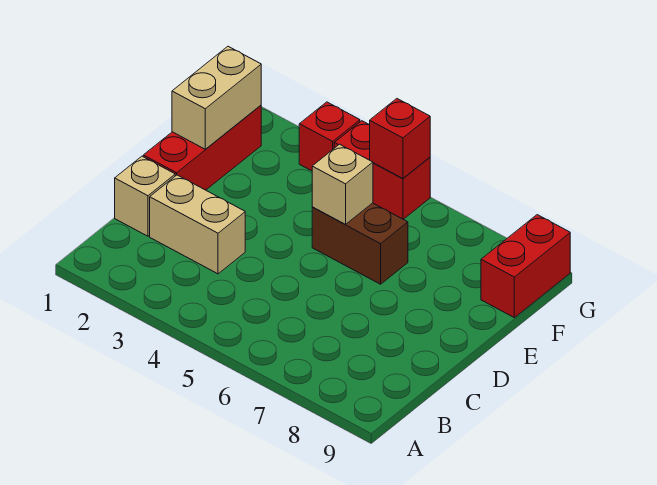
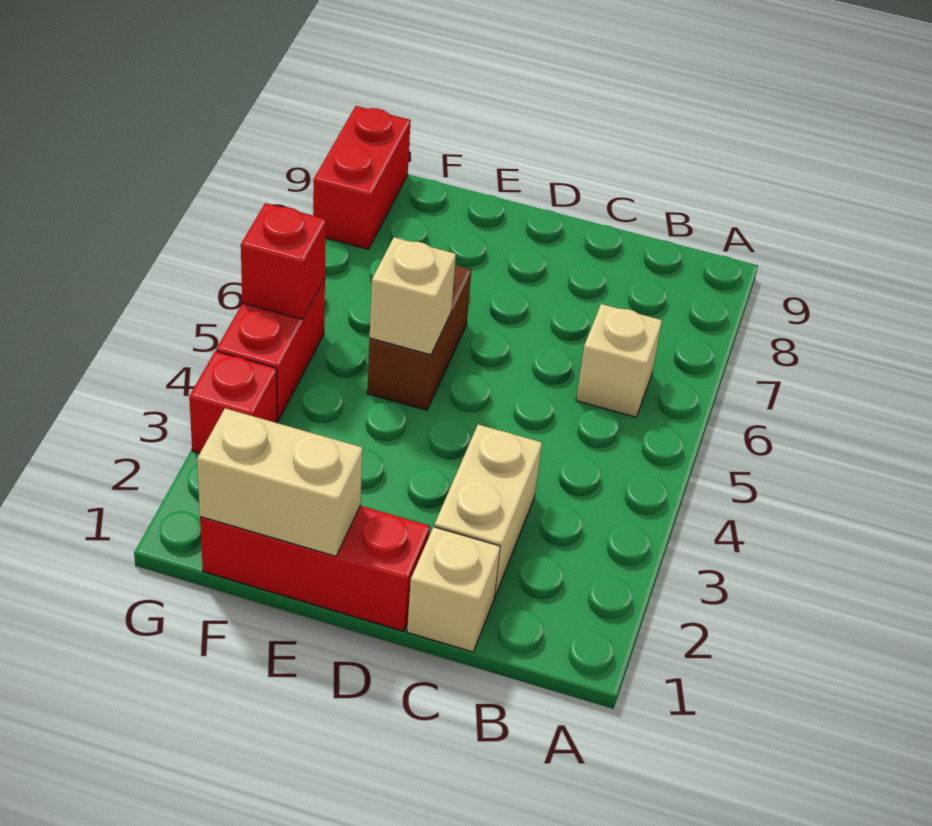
none -> tan brick B6 level 1
red brick F9:G9 level 1 -> red brick G8:G9 level 1

